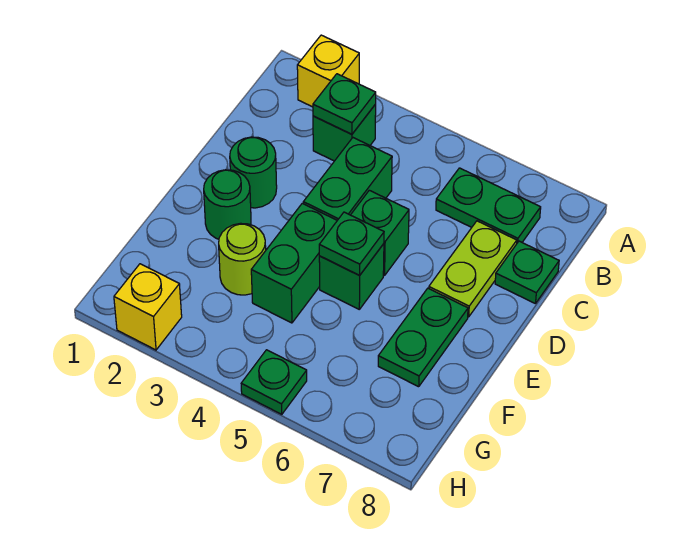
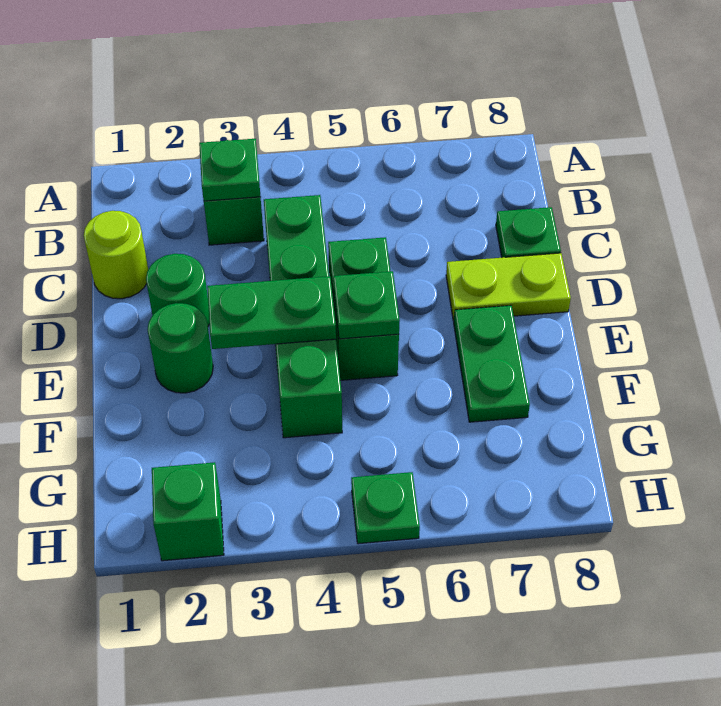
yellow brick A2 level 1 -> none
green plate B6:B7 level 1 -> green plate E3:E4 level 2
lime plate C7:D7 level 1 -> lime plate D7:D8 level 1
lime round brick F3 level 1 -> lime round brick C1 level 1
yellow brick H2 level 1 -> green brick H2 level 1

